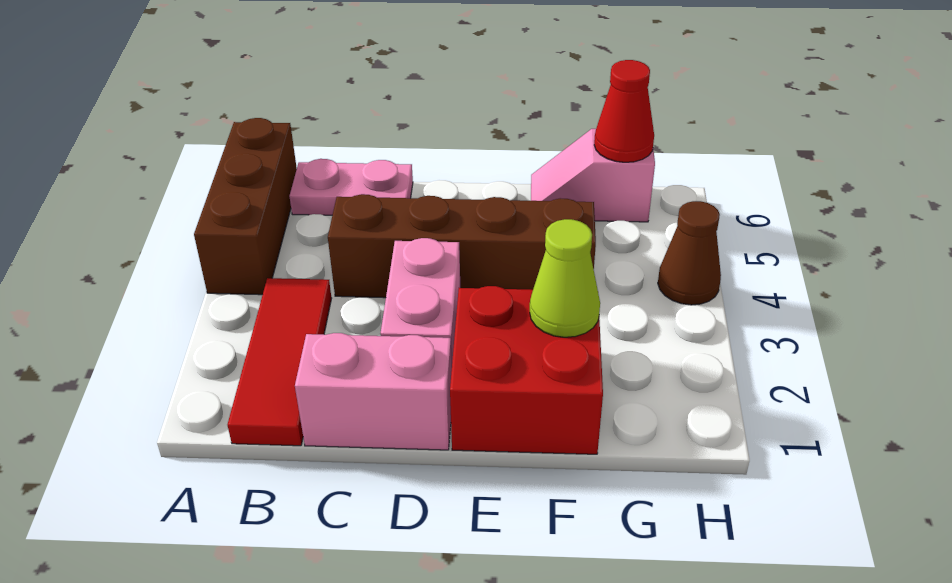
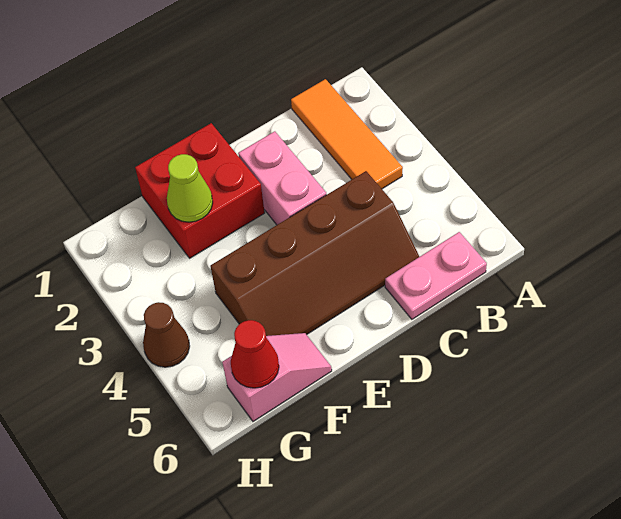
brown brick A4:A6 level 1 -> none
red tile B1:B3 level 1 -> orange tile B1:B3 level 1
pink brick C1:D1 level 1 -> none

